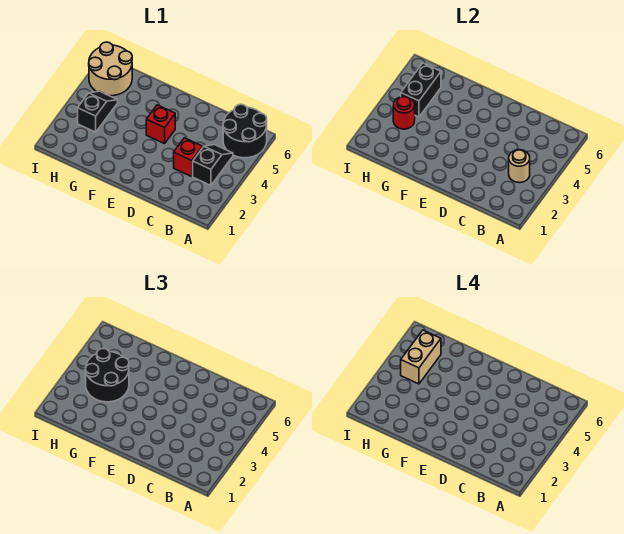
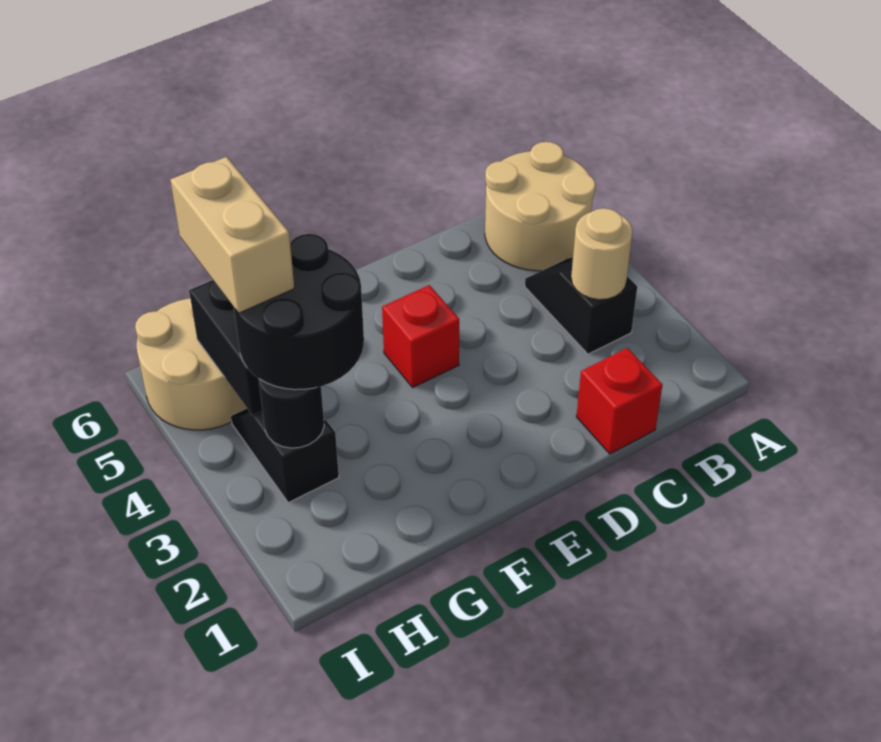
black round brick A5:B6 level 1 -> tan round brick A5:B6 level 1
red brick C3 level 1 -> red brick C1 level 1
red round brick H3 level 2 -> black round brick H3 level 2

